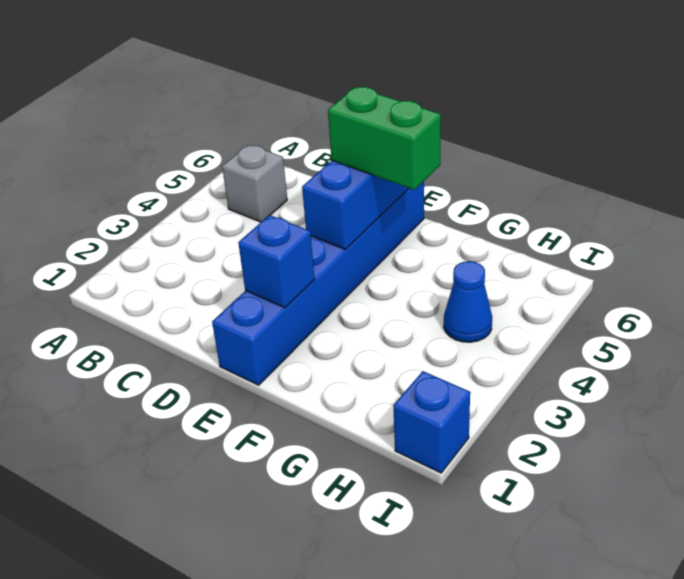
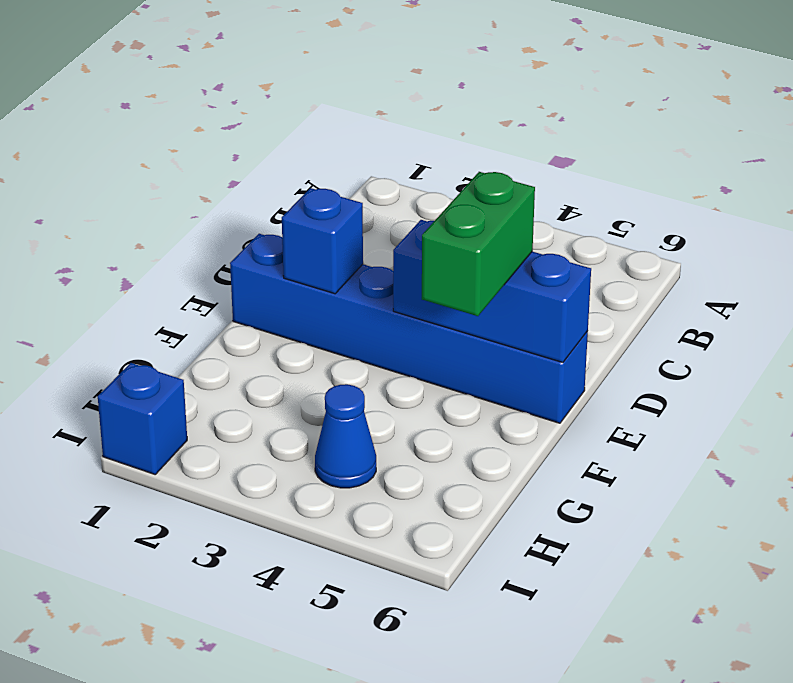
grey brick B5 level 1 -> none

